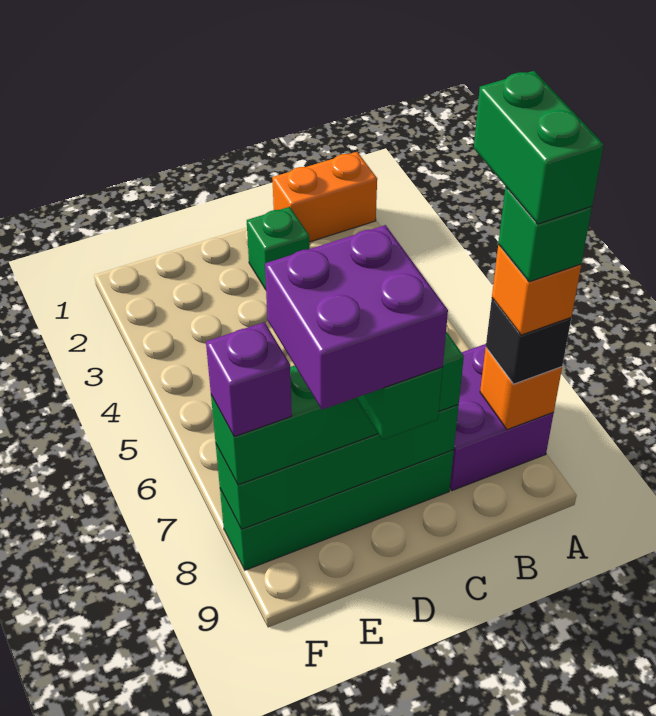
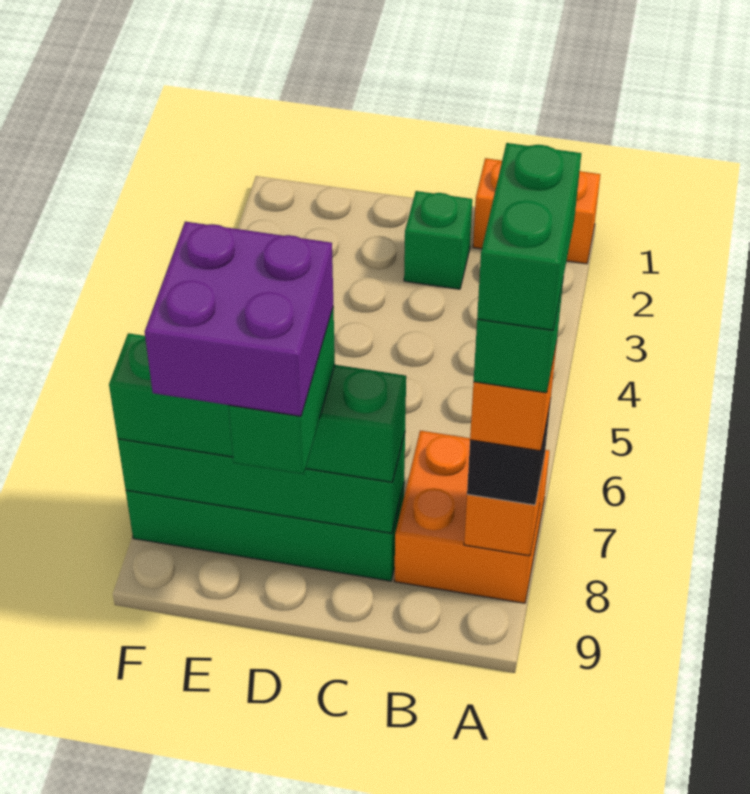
purple brick A7:B8 level 1 -> orange brick A7:B8 level 1
purple brick F8 level 4 -> none

